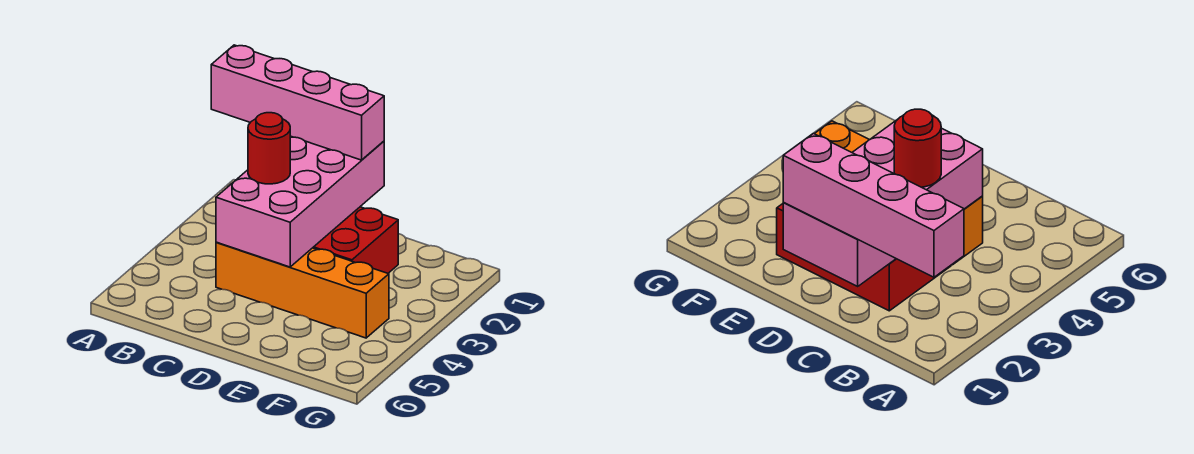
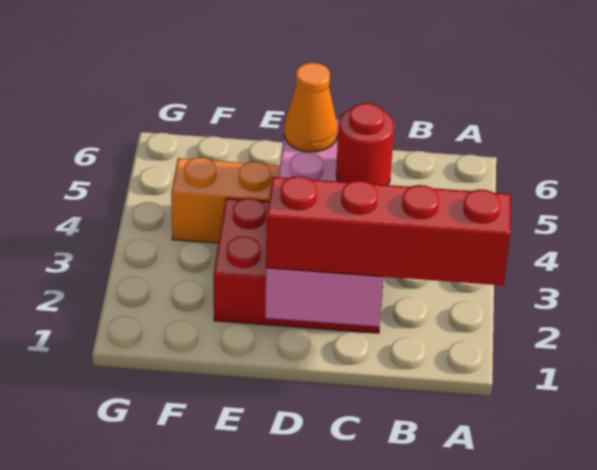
pink brick A1:D1 level 3 -> red brick A1:D1 level 3
none -> orange cone D4 level 3

